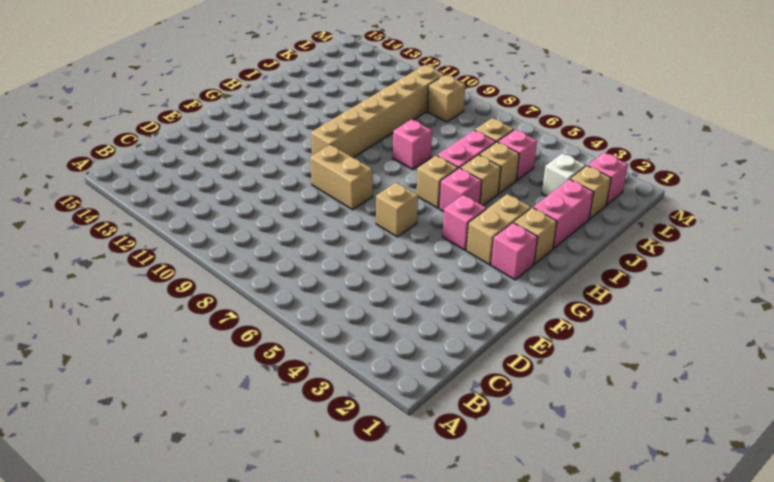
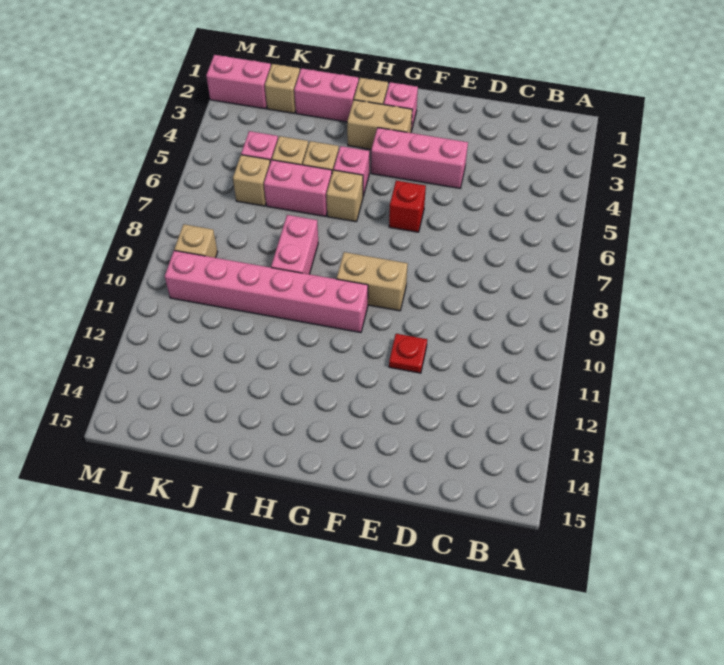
none -> red plate E11 level 1
tan brick F6 level 1 -> red brick F6 level 1
tan brick F8:F9 level 1 -> tan brick F9:G9 level 1
pink brick G4 level 1 -> pink brick E4:G4 level 1
tan brick G10:L10 level 1 -> pink brick G10:L10 level 1
pink brick I8 level 1 -> pink brick I8:I9 level 1
white brick K3 level 1 -> none
pink brick L2 level 1 -> pink brick L2:M2 level 1

